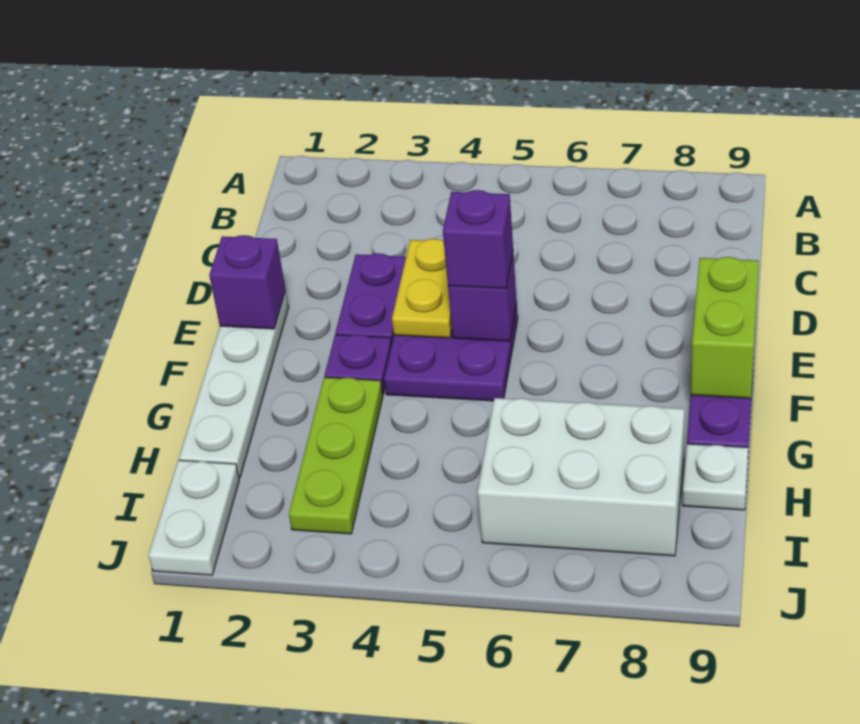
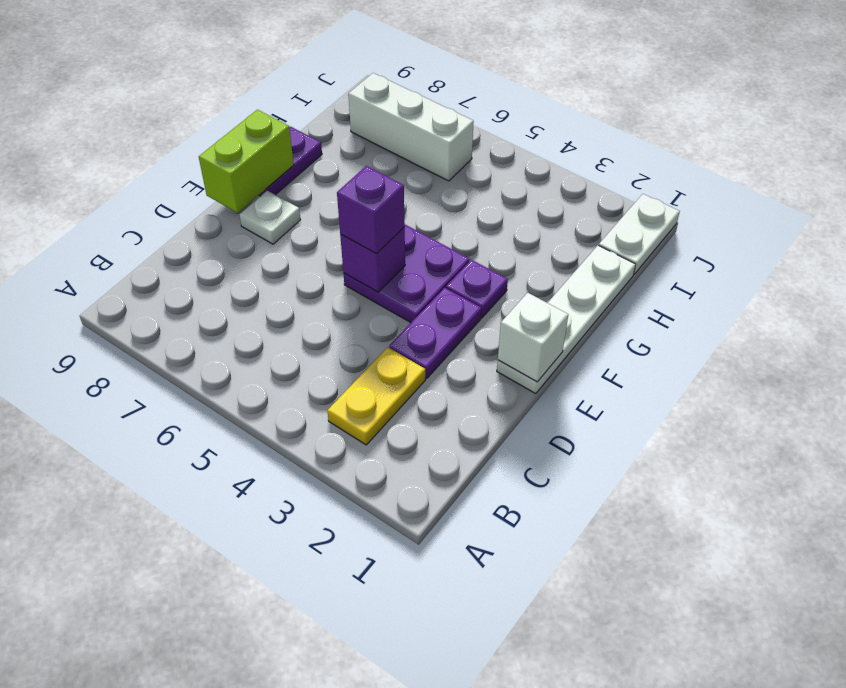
yellow plate D4:E4 level 2 -> yellow plate B3:C3 level 1
purple brick E1 level 2 -> white brick E1 level 2
lime plate G3:I3 level 1 -> none
white brick H6:I8 level 1 -> white brick I6:I8 level 1
white plate H9 level 1 -> white plate E8 level 1

